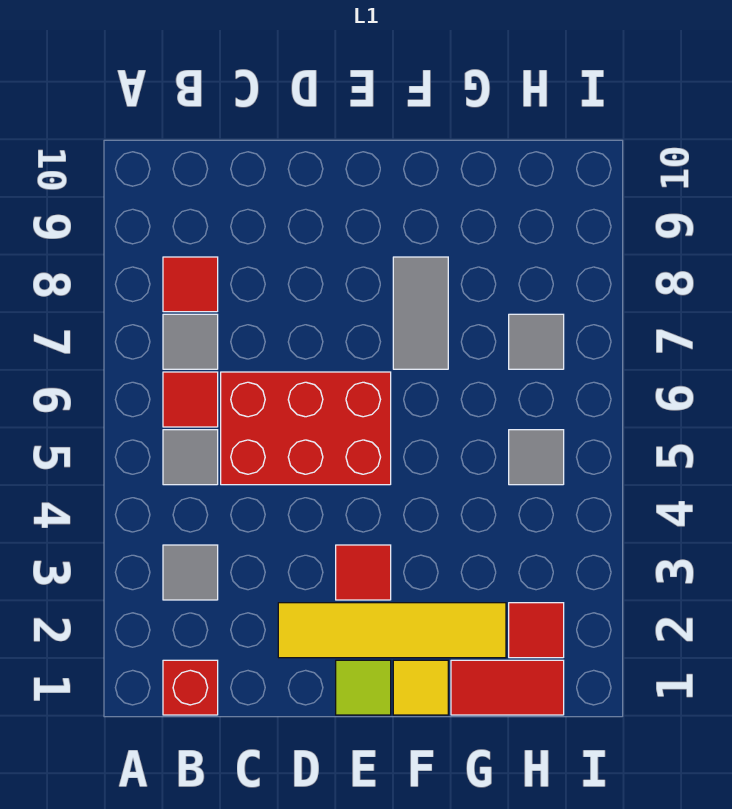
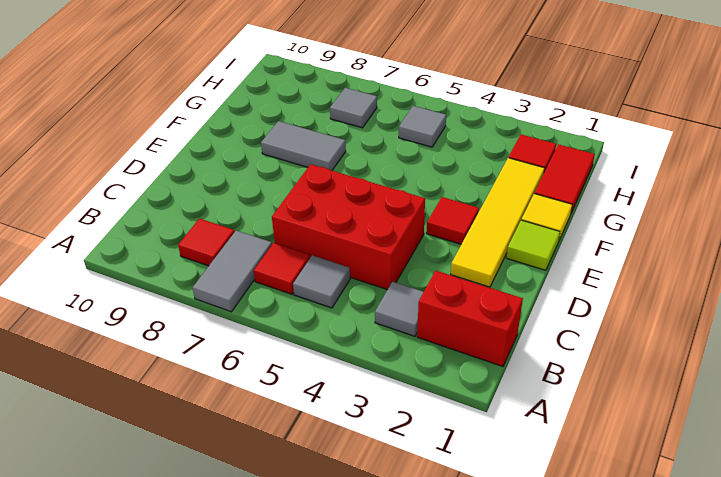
red brick B1 level 1 -> red brick B1:B2 level 1
grey tile B7 level 1 -> grey tile A7:B7 level 1
red brick C5:E6 level 1 -> red brick C4:D6 level 1

